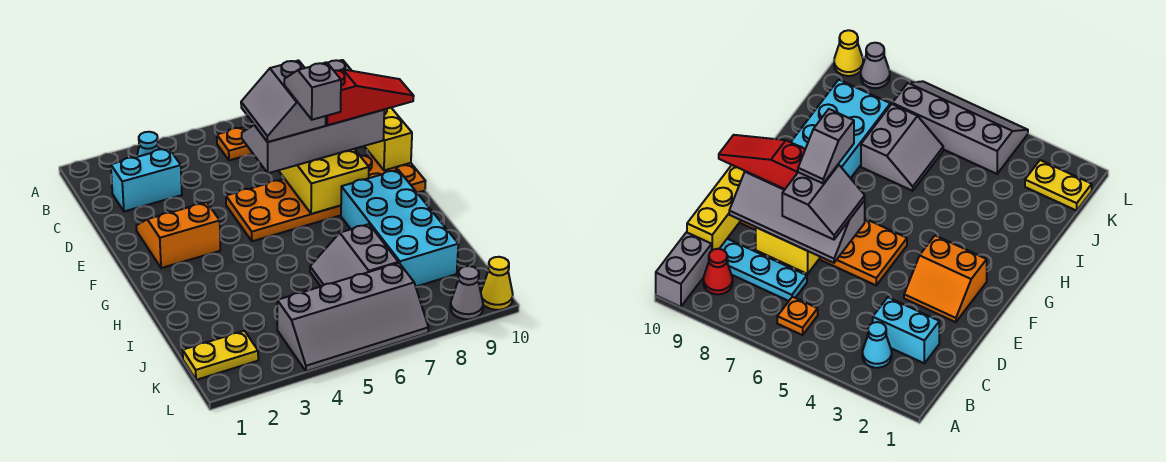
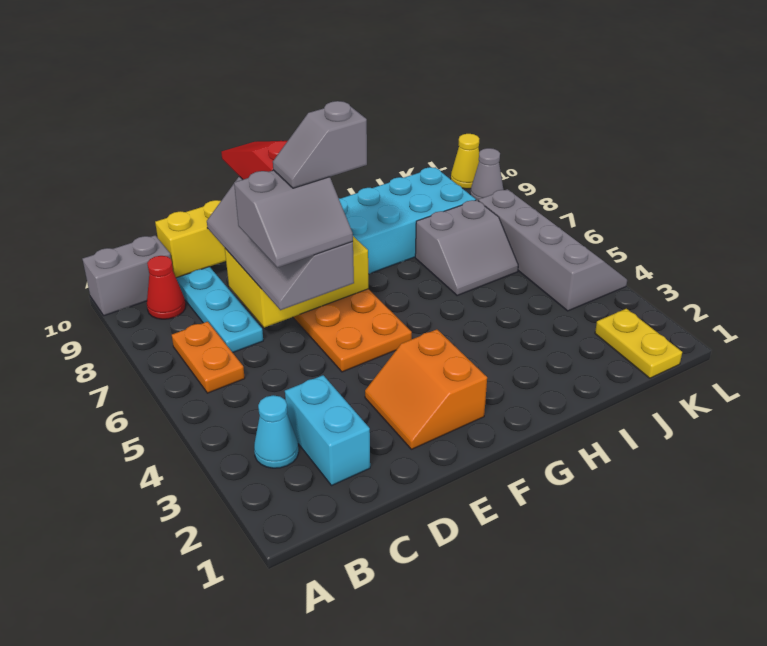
orange plate B6 level 1 -> orange plate B6:B7 level 1

